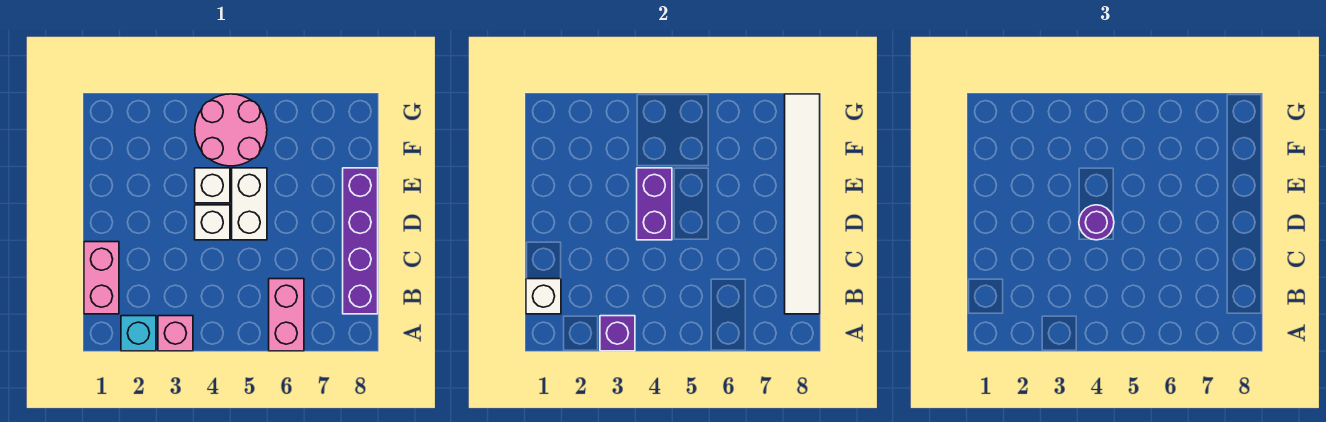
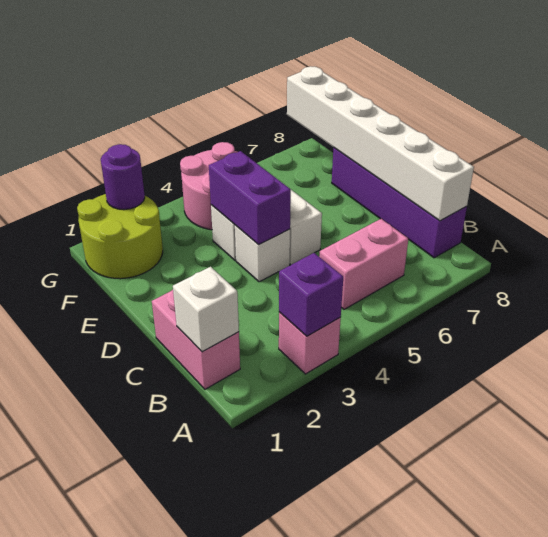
cyan brick A2 level 1 -> none
pink brick A6:B6 level 1 -> pink brick B5:B6 level 1
white tile B8:G8 level 2 -> white brick B8:G8 level 2
purple round brick D4 level 3 -> purple round brick G2 level 2
none -> lime round brick F1:G2 level 1

